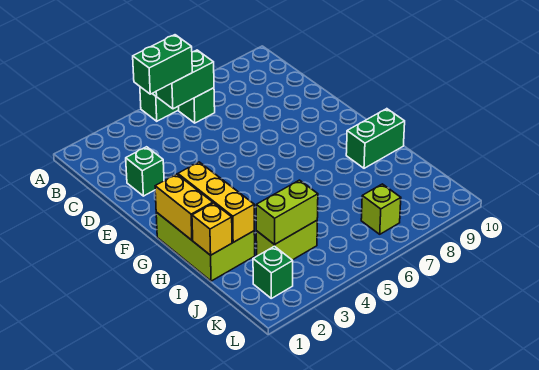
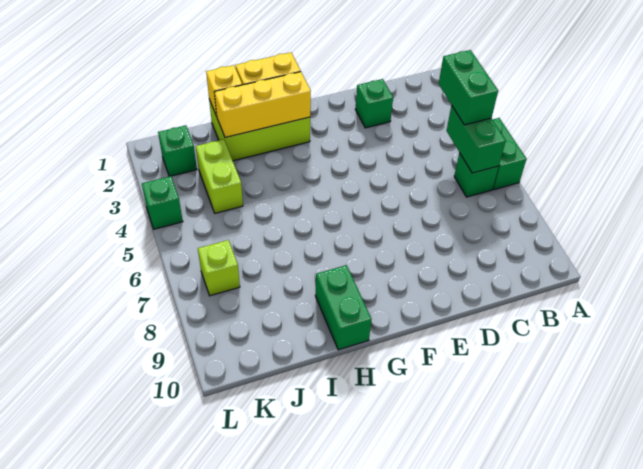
lime brick J3:J4 level 2 -> none
none -> green brick L4 level 1

